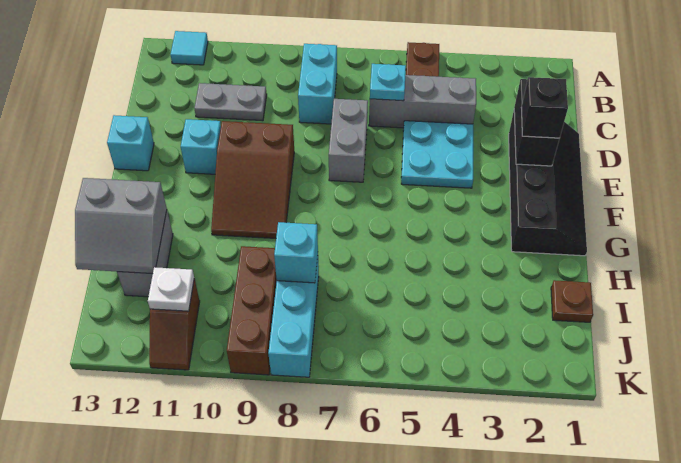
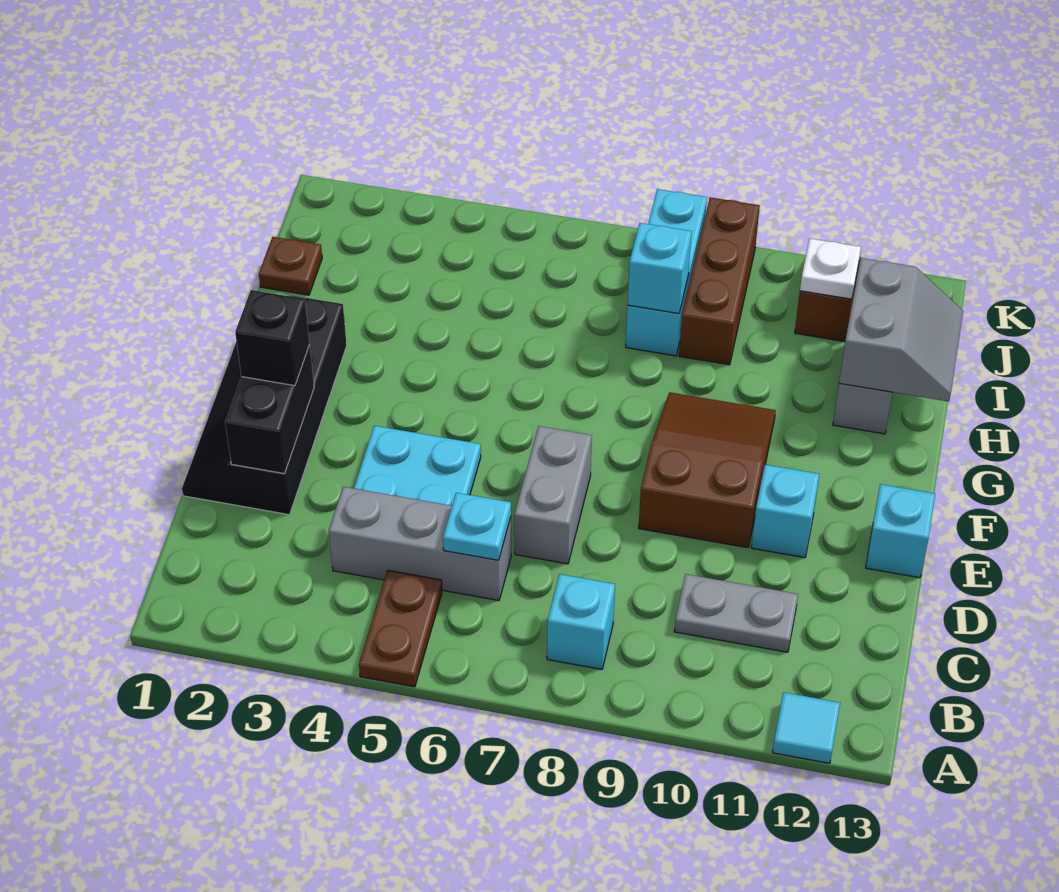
cyan brick B8:C8 level 1 -> cyan brick B8 level 1
grey slope H12:I13 level 2 top H -> grey slope H12:I13 level 2 top 12

